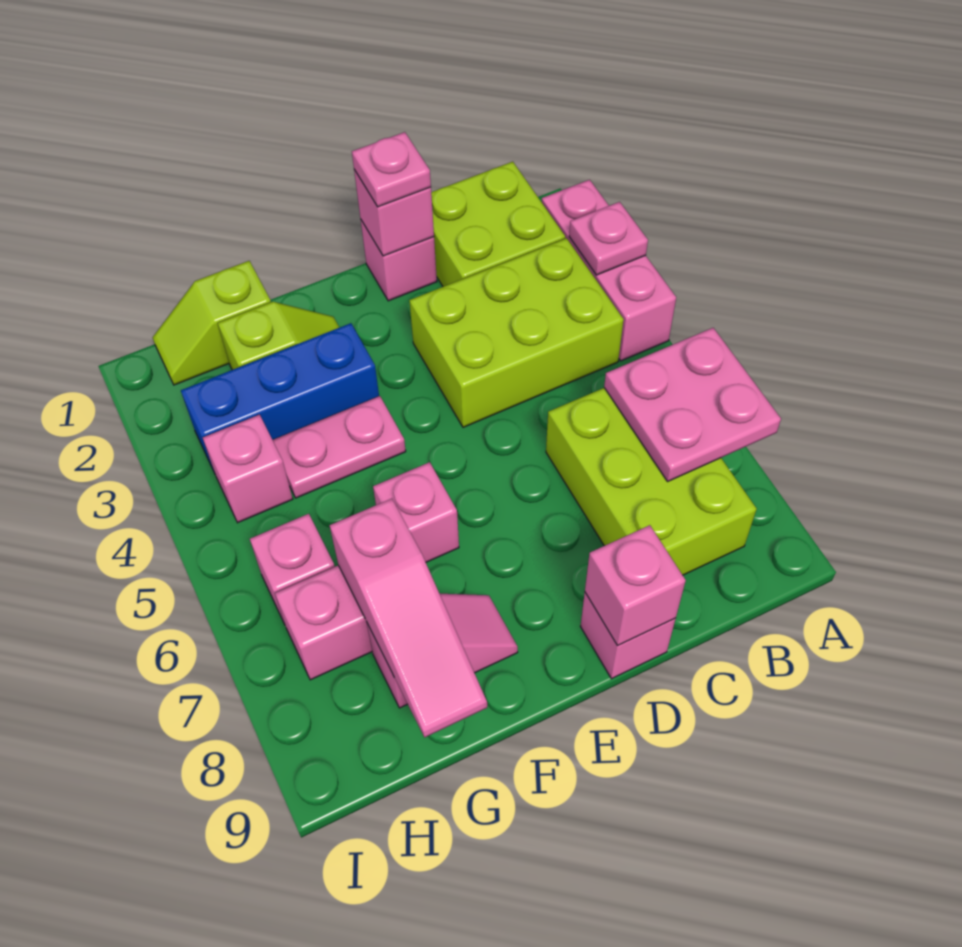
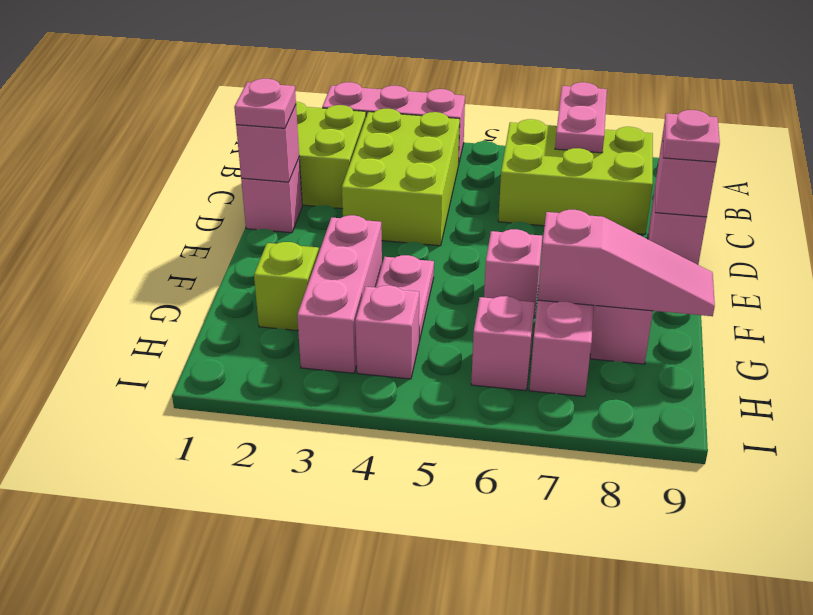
pink plate A3 level 2 -> pink plate D9 level 3
pink plate A6:B7 level 2 -> pink plate A7:B7 level 2
blue brick F3:H3 level 1 -> pink brick F3:H3 level 1
lime slope G1:H1 level 1 top G -> none

